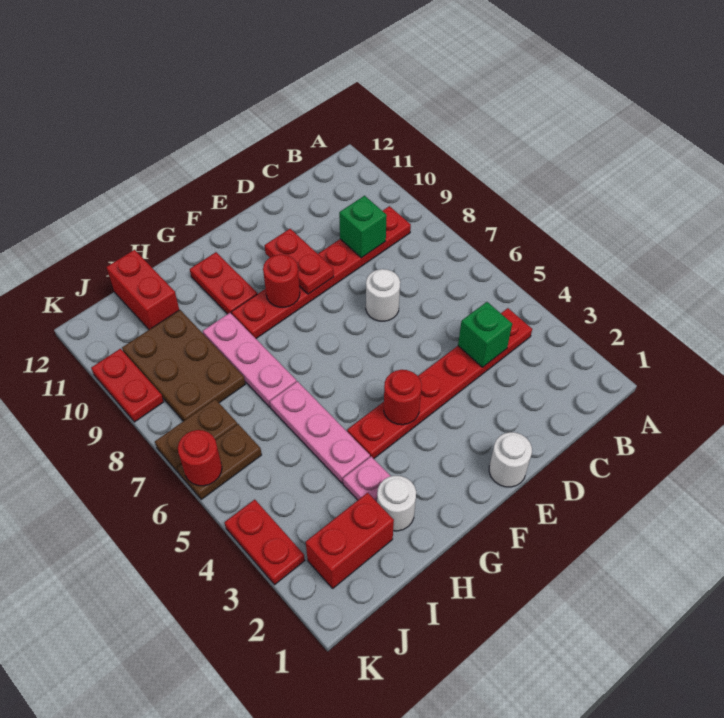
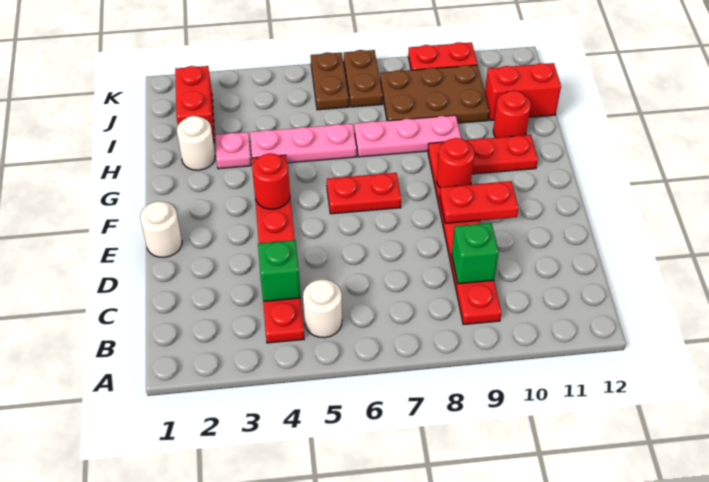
white round brick D7 level 1 -> white round brick B5 level 1
red plate K3:K4 level 1 -> red plate F6:F7 level 1
red round brick K6 level 2 -> red round brick H11 level 1

